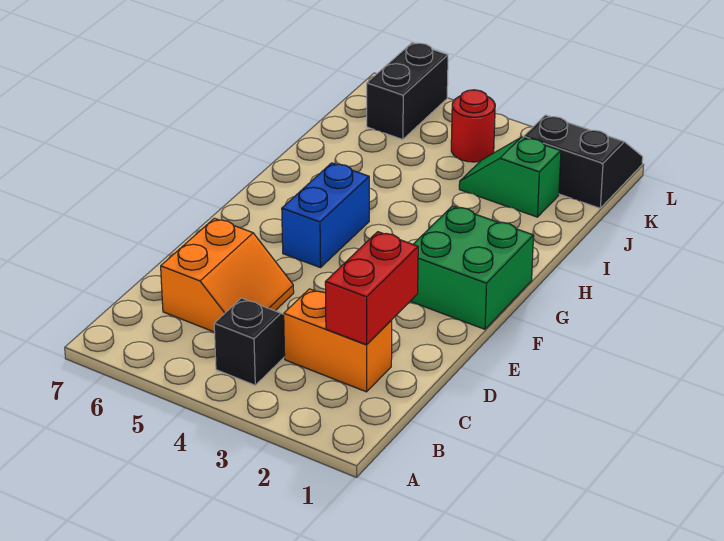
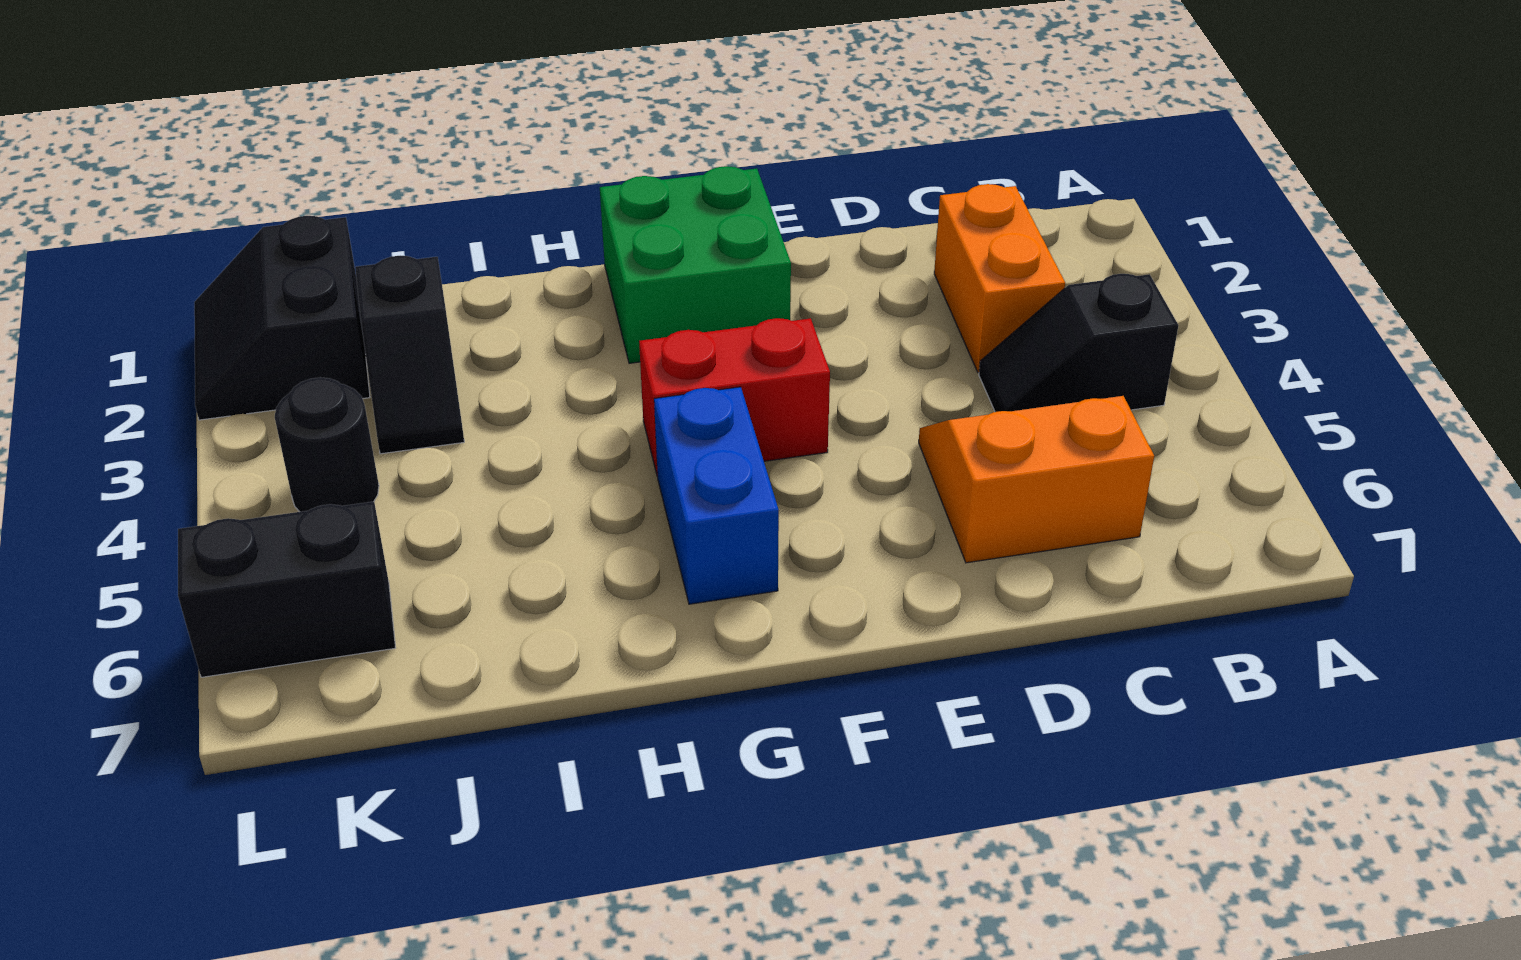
red brick C2:D2 level 2 -> red brick F4:G4 level 1
blue brick F5:G5 level 1 -> blue brick G5:G6 level 1
green slope J2:J3 level 1 top 2 -> black slope J2:J3 level 1 top 2
red round brick K4 level 1 -> black round brick K4 level 1

